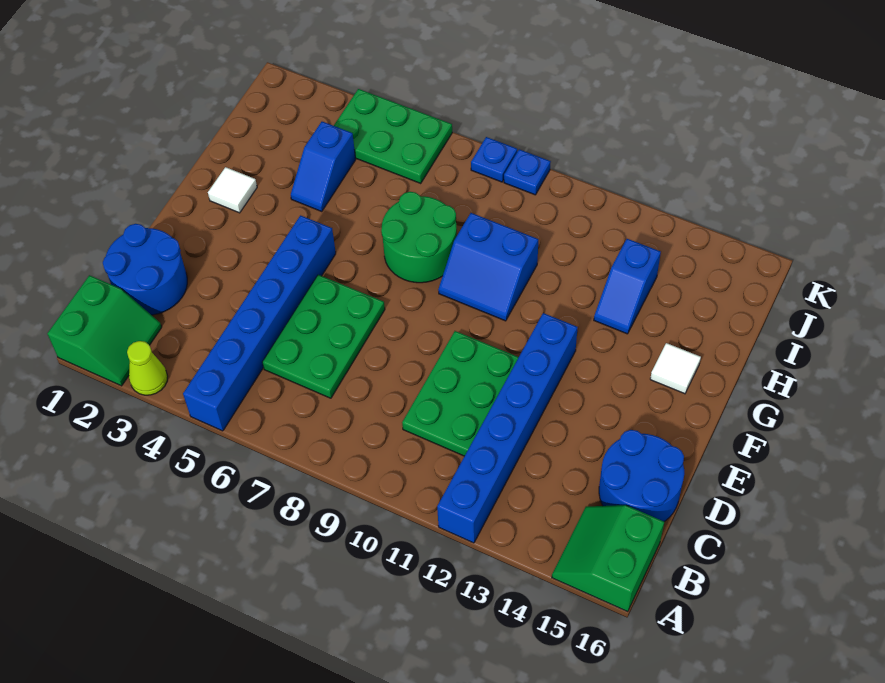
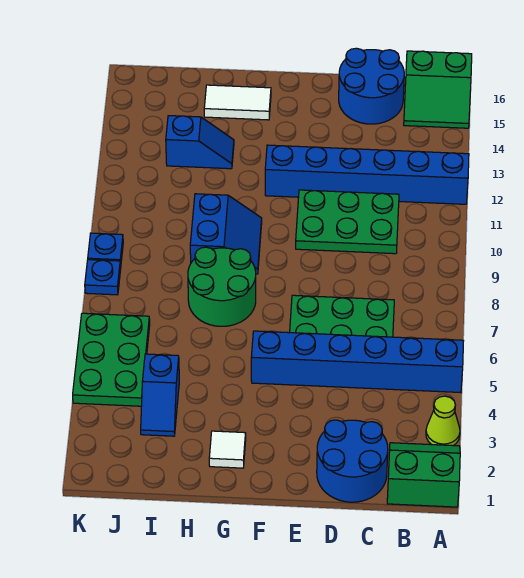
white tile G15 level 1 -> white tile G15:H15 level 1
blue slope H4:I4 level 1 top I -> blue slope I3:I4 level 1 top 4

